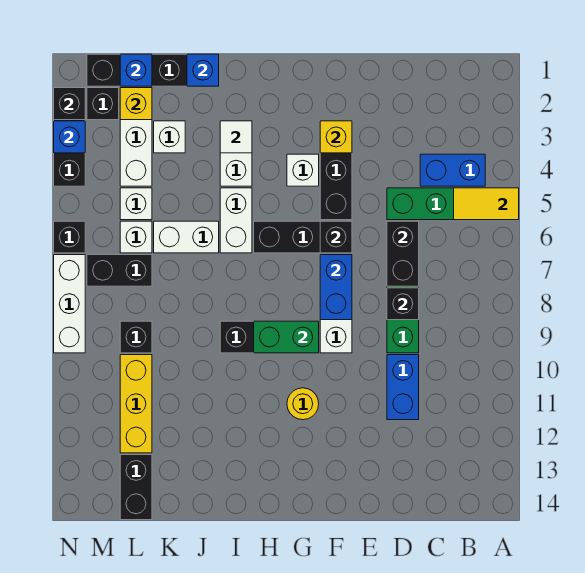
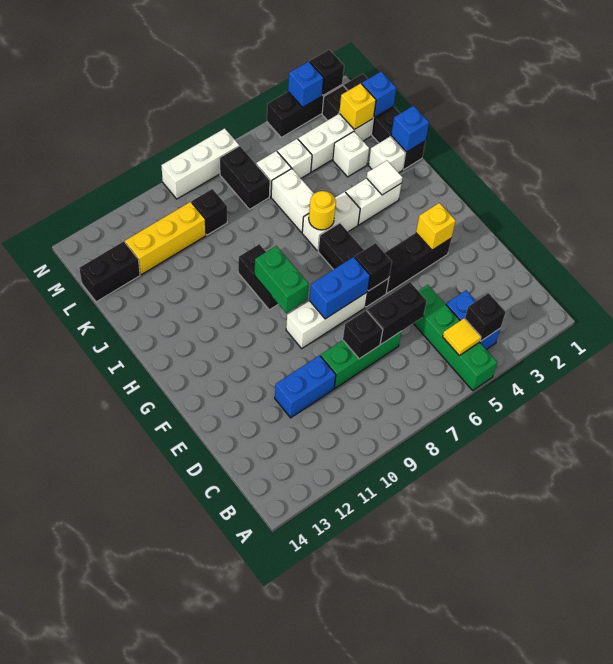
yellow tile A5:B5 level 2 -> yellow tile B5 level 2
white brick G4 level 1 -> white brick J2 level 1
yellow round brick G11 level 1 -> yellow round brick I6 level 2
black brick N6 level 1 -> black brick B4 level 2

